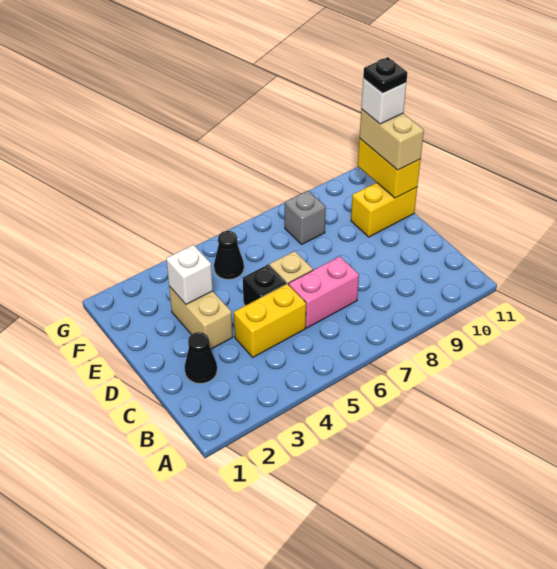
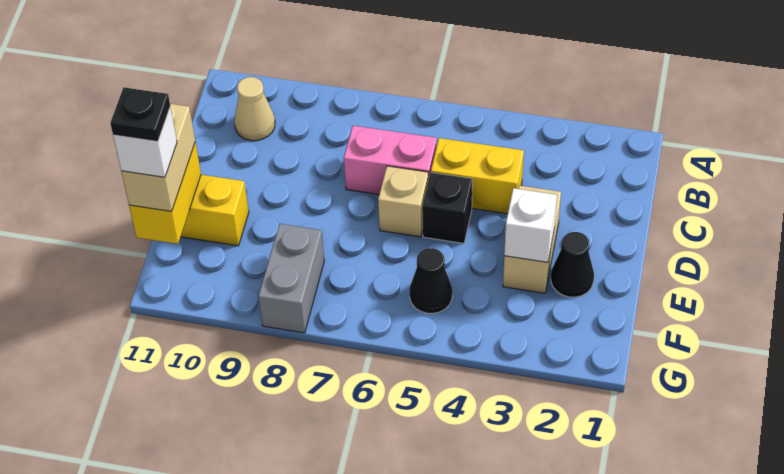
none -> tan cone B10 level 1
black cone C2 level 1 -> black cone E2 level 1
grey brick F8 level 1 -> grey brick F8:G8 level 1

